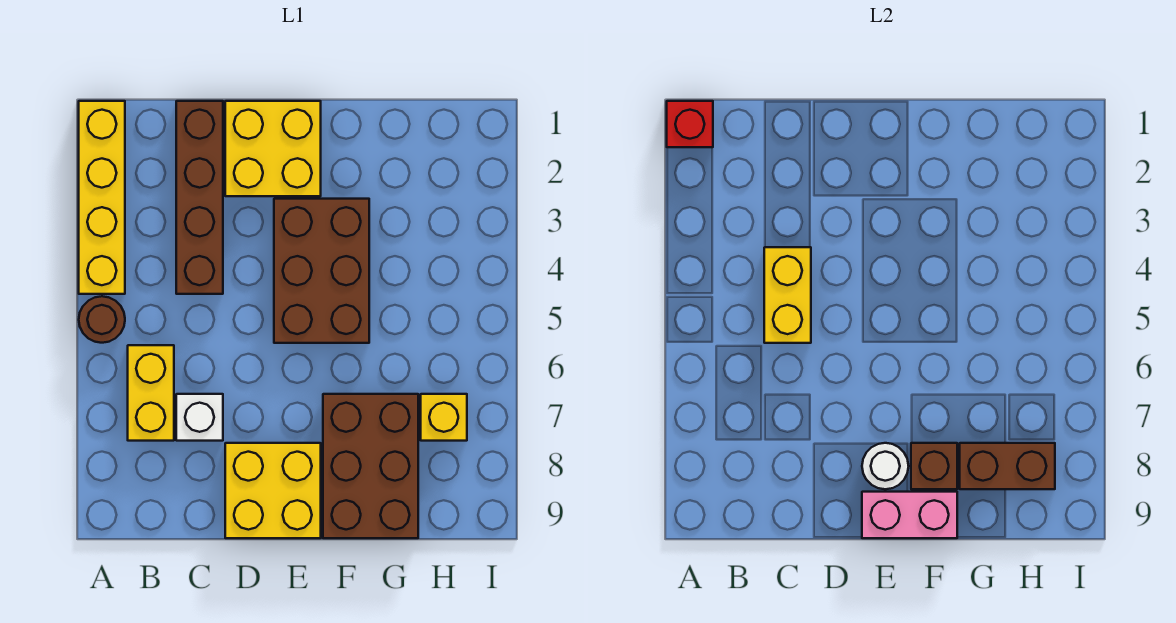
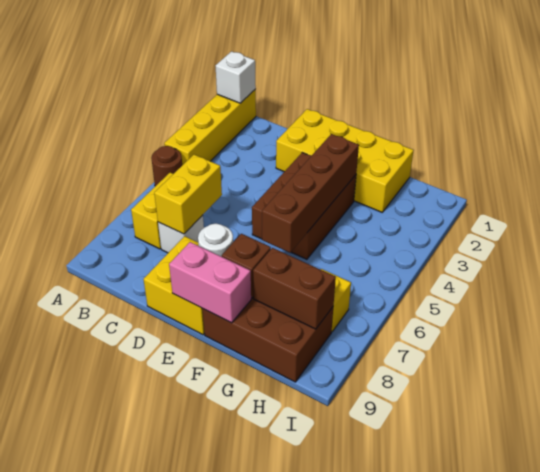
red brick A1 level 2 -> white brick A1 level 2
brown brick C1:C4 level 1 -> brown brick F3:F6 level 2
yellow brick C4:C5 level 2 -> yellow brick C6:C7 level 2
yellow brick D1:E2 level 1 -> yellow brick D1:G2 level 1
brown brick F7:G9 level 1 -> brown brick F8:H9 level 1

